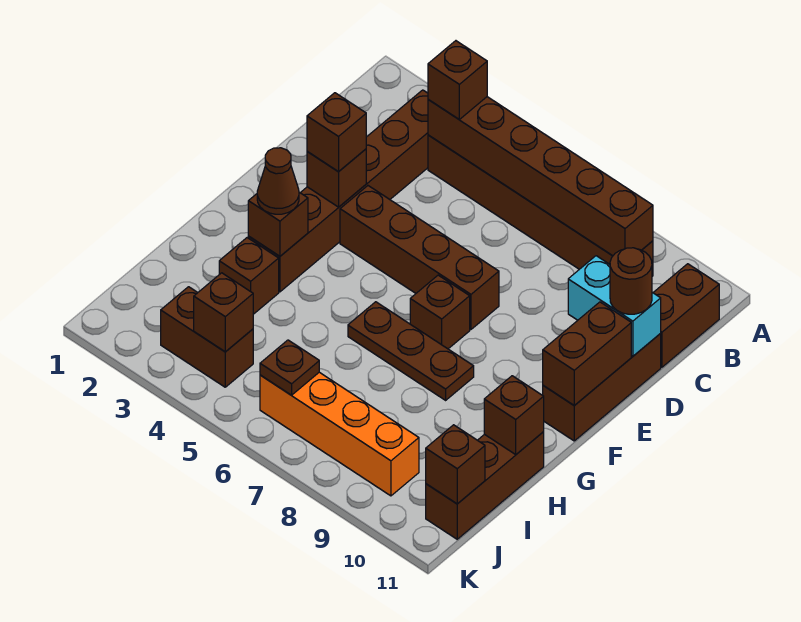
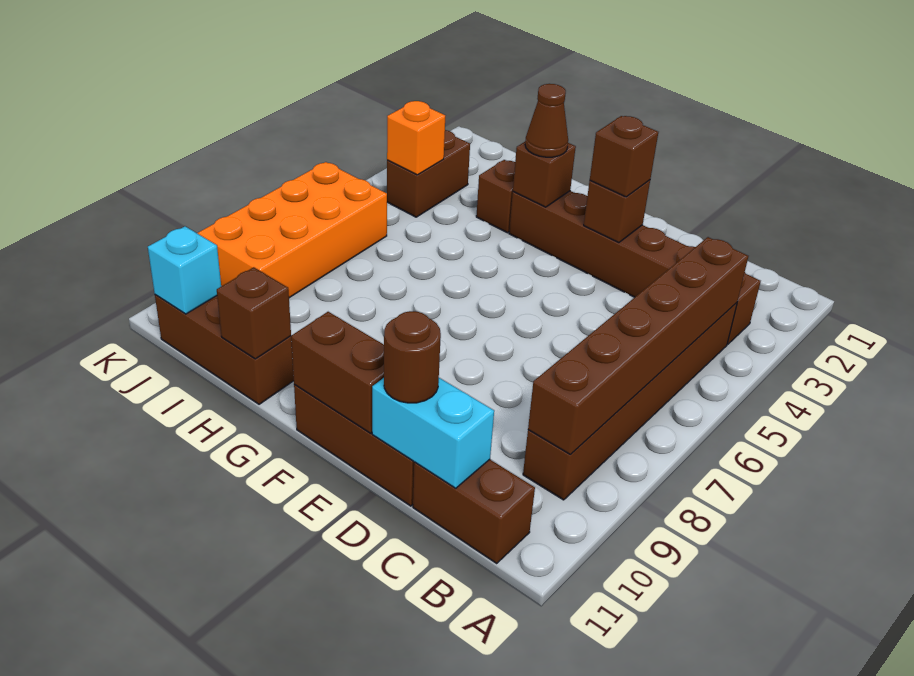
brown brick B4 level 3 -> none
cyan brick D10:D11 level 2 -> cyan brick C11:D11 level 2
brown brick E4:E7 level 1 -> none
brown brick F7 level 1 -> none
brown plate G6:G8 level 1 -> none
brown brick J4 level 2 -> orange brick J4 level 2
orange brick J6:J9 level 1 -> orange brick J6:K9 level 1
brown plate J6 level 2 -> none
brown brick J11 level 2 -> cyan brick J11 level 2

